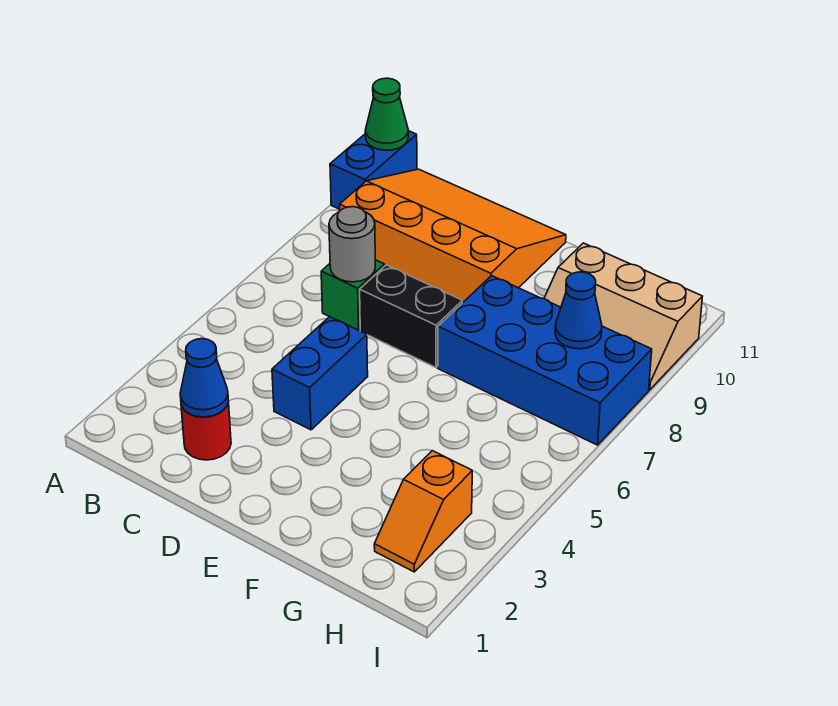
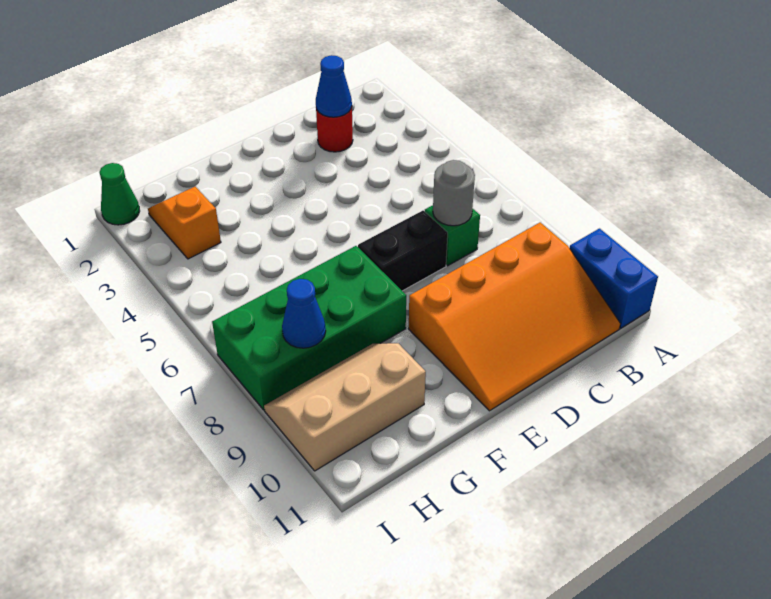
green cone A11 level 2 -> green cone I1 level 1
blue brick D4:D5 level 1 -> none
blue brick F7:I8 level 1 -> green brick F7:I8 level 1

